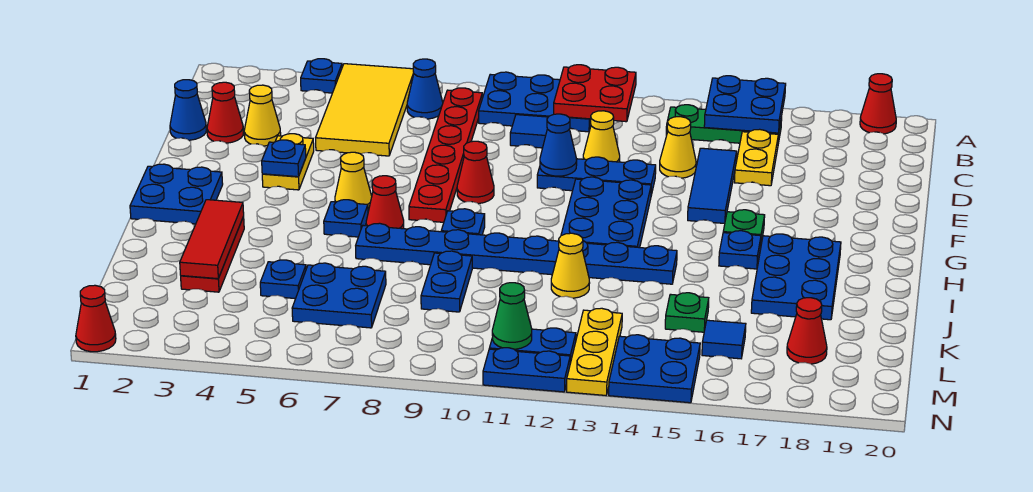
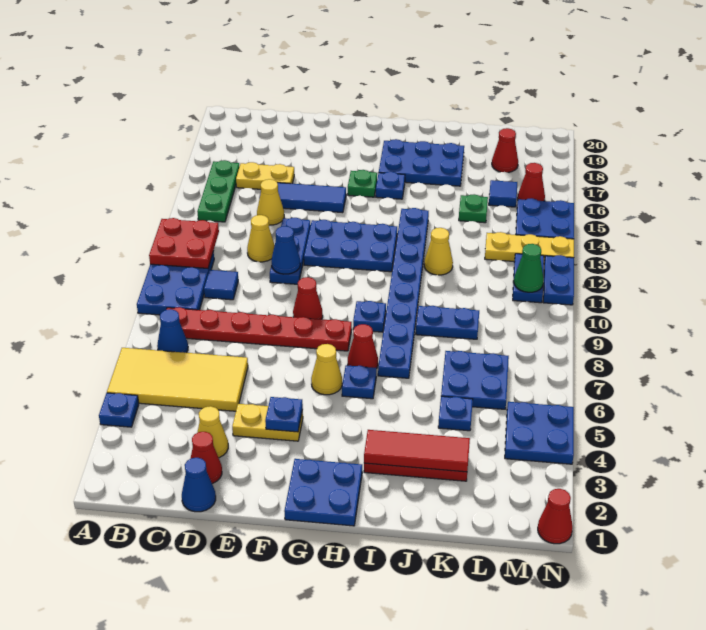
blue plate A15:B16 level 2 -> blue plate M4:N5 level 1
red cone A19 level 1 -> red cone M16 level 1

